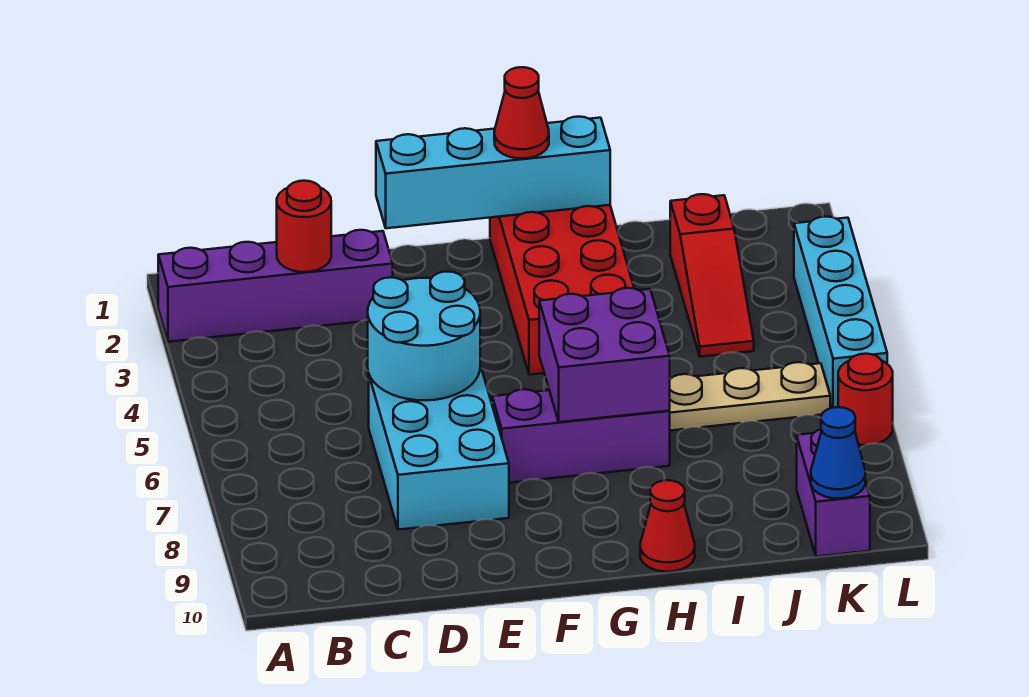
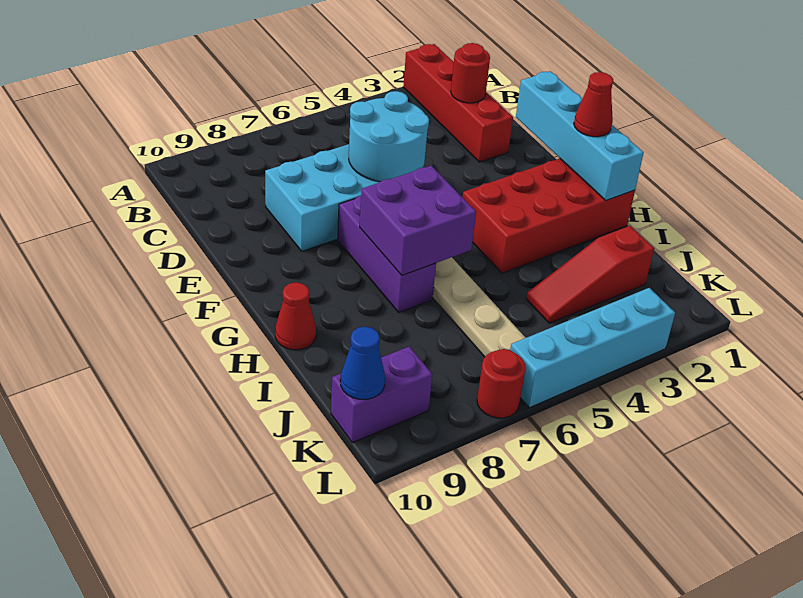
purple brick A2:D2 level 1 -> red brick A2:D2 level 1

